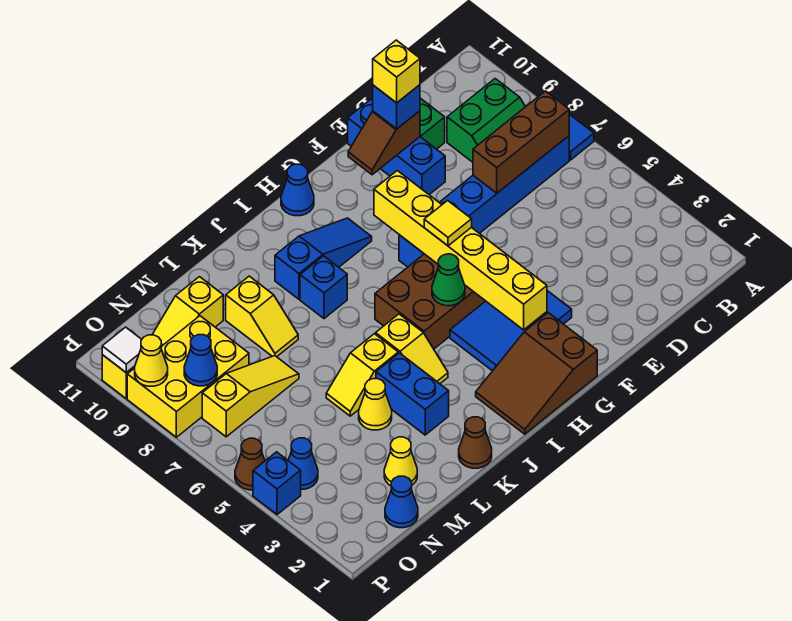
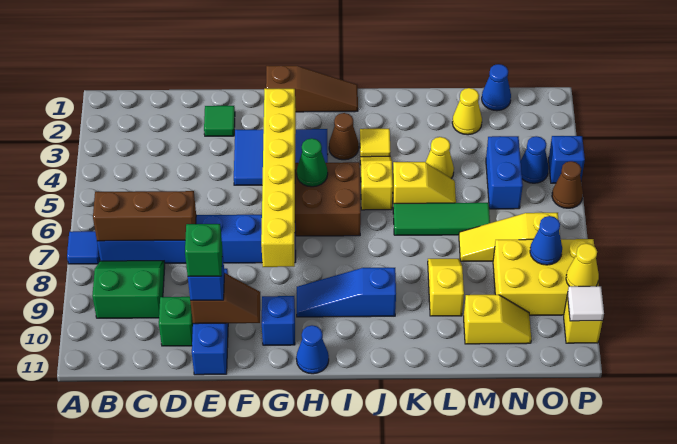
none -> green tile E2 level 1
yellow brick E10 level 4 -> green brick E10 level 4
brown slope G1:I2 level 1 top G -> brown slope G1:I1 level 1 top G
yellow tile G6 level 3 -> yellow tile J3 level 1
blue brick J8 level 1 -> blue brick G10 level 1
brown cone K1 level 1 -> brown cone I3 level 1
blue brick K3:K4 level 1 -> blue brick N4:N5 level 1
none -> green tile K6:M6 level 1

